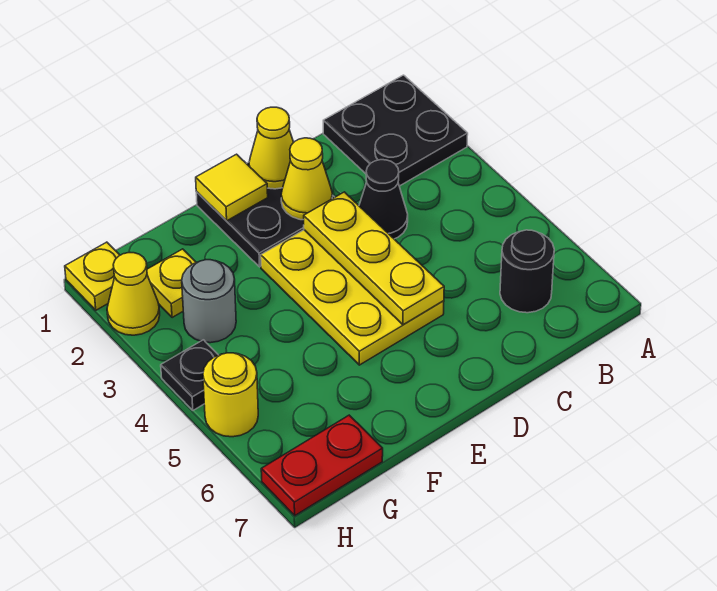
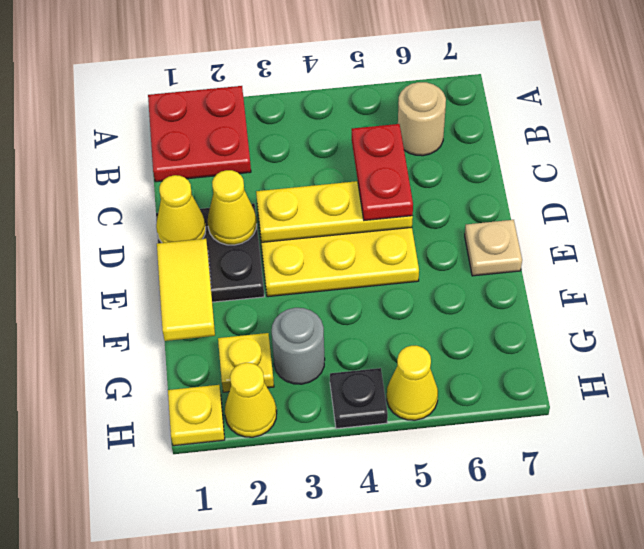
black plate A1:B2 level 1 -> red plate A1:B2 level 1
black round brick B6 level 1 -> tan round brick B6 level 1
black cone C3 level 1 -> none
yellow tile E1 level 2 -> yellow tile E1:F1 level 2
none -> tan plate E7 level 1
red plate G7:H7 level 1 -> red plate C5:D5 level 3
yellow round brick H5 level 1 -> yellow cone H5 level 1

